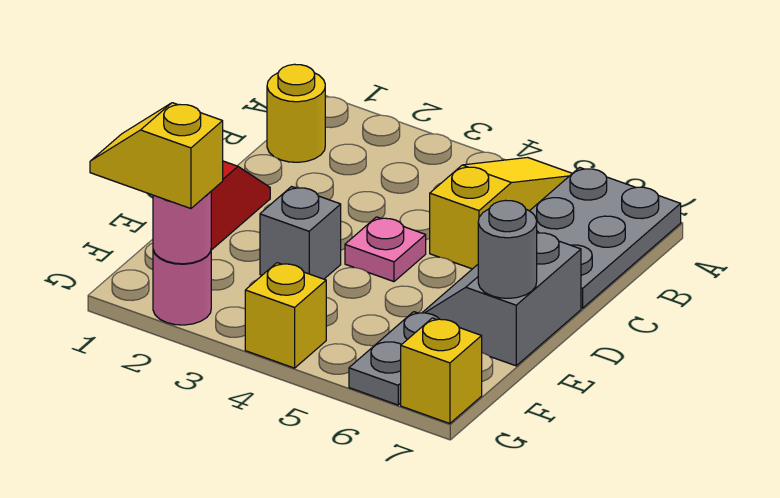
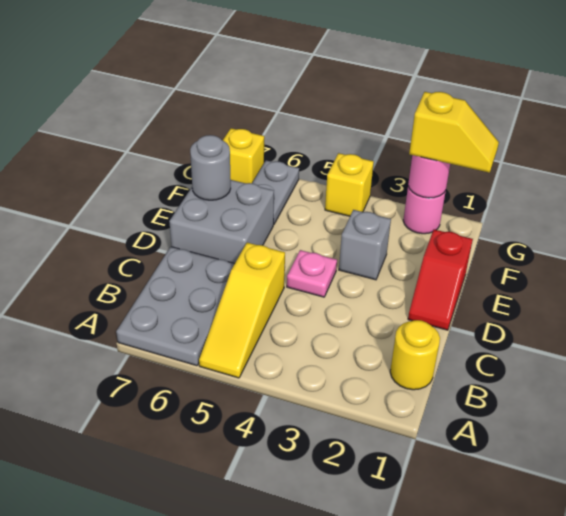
grey slope D6:E7 level 1 top 7 -> grey brick D6:E7 level 1

